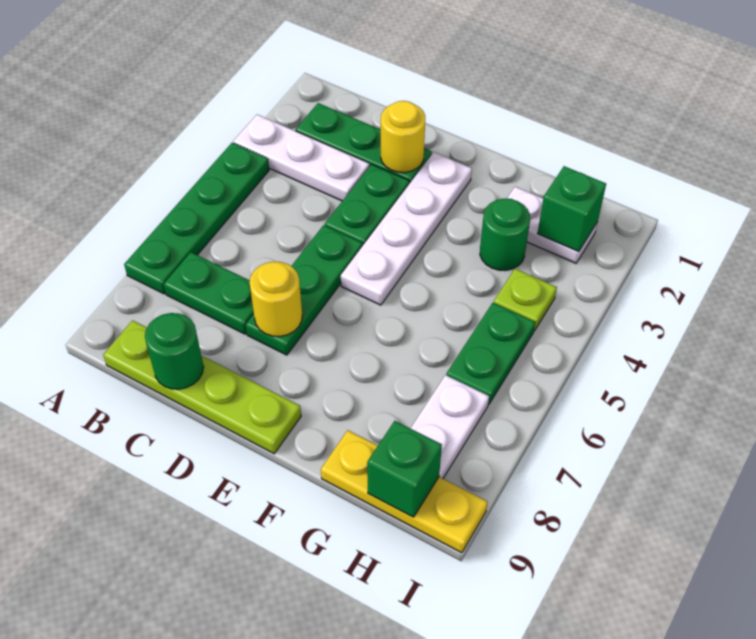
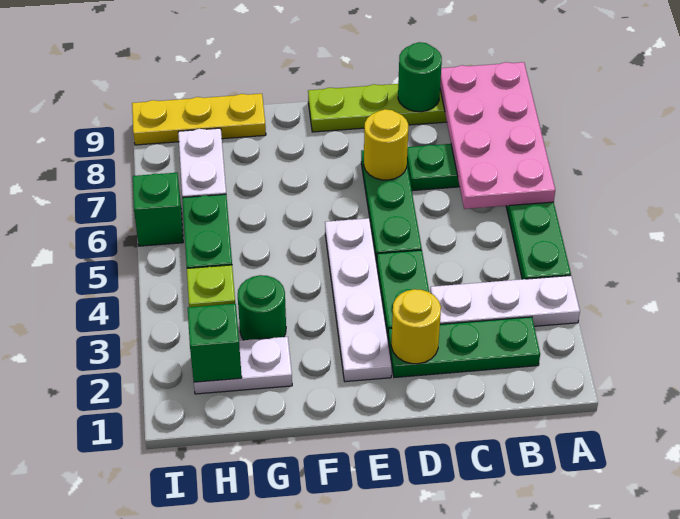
none -> pink plate A6:B9 level 2
green brick H9 level 2 -> green brick I6 level 1

